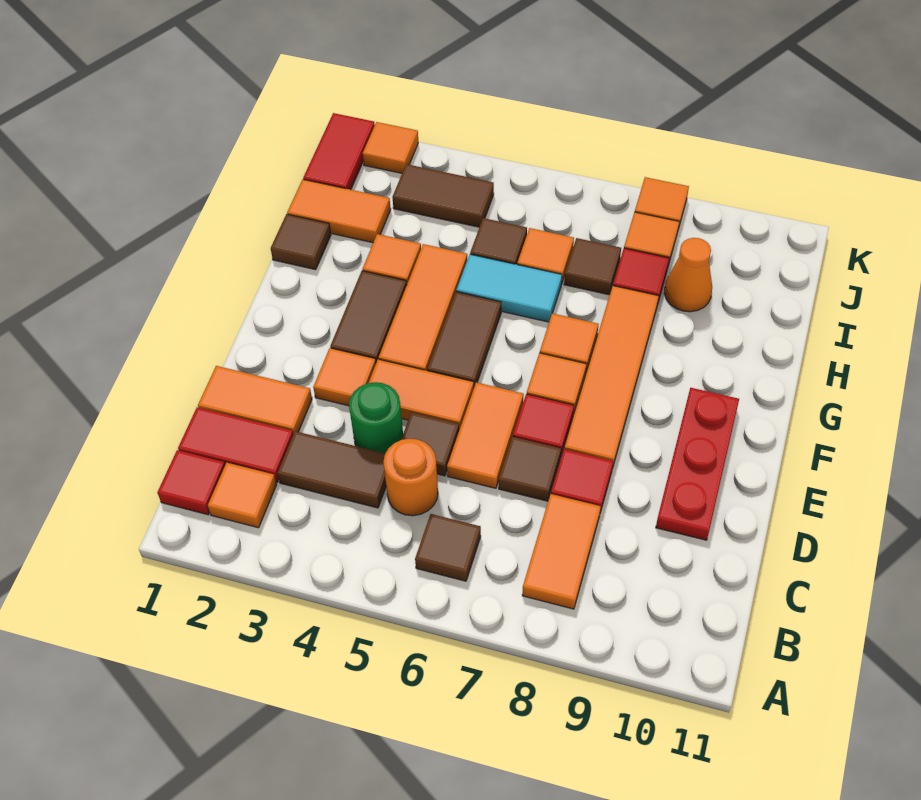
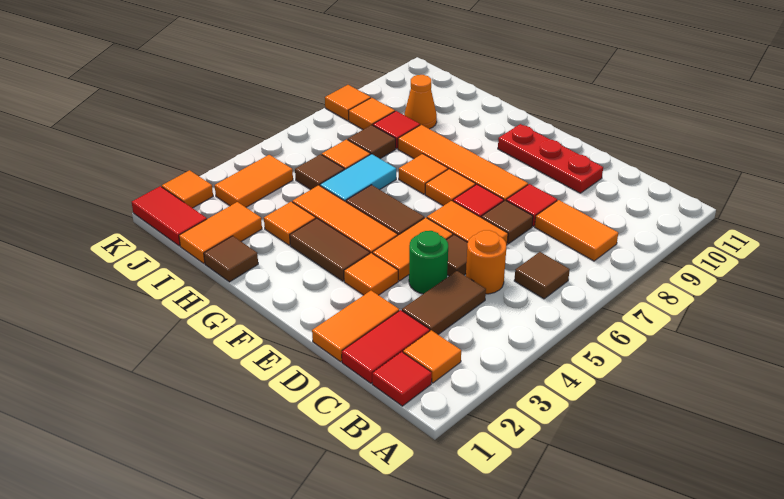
brown tile J3:J4 level 1 -> orange tile J3:J4 level 1

